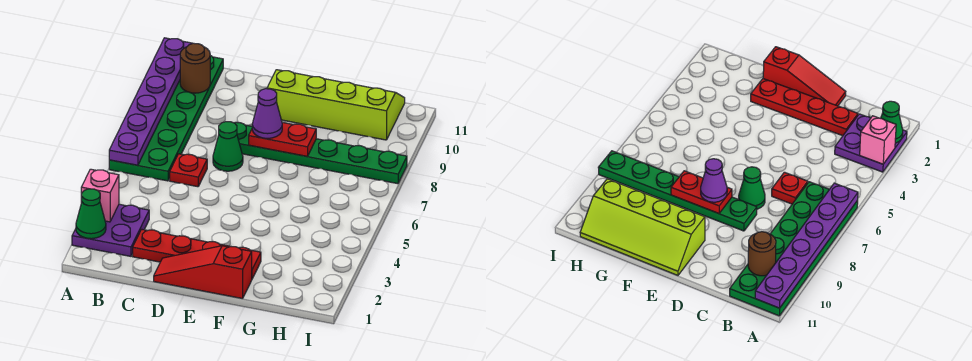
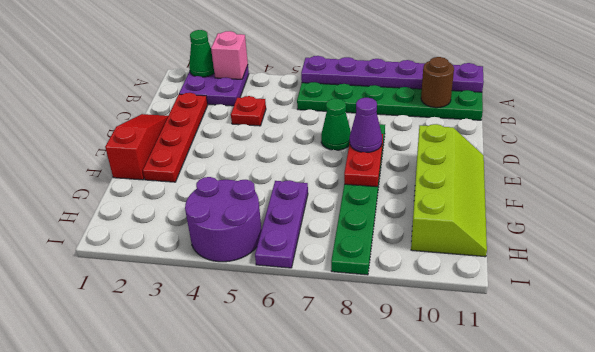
red plate C6 level 1 -> red plate C4 level 1
none -> purple plate G6:I6 level 1
none -> purple round brick H4:I5 level 1

